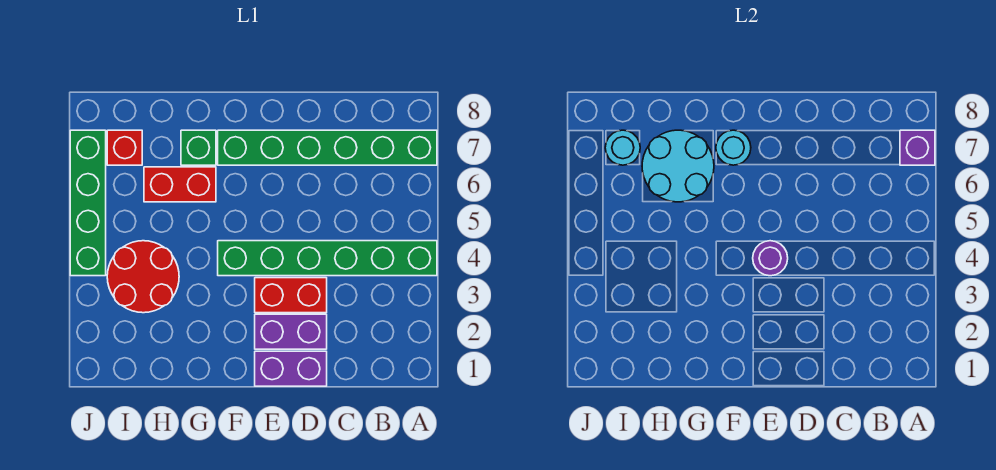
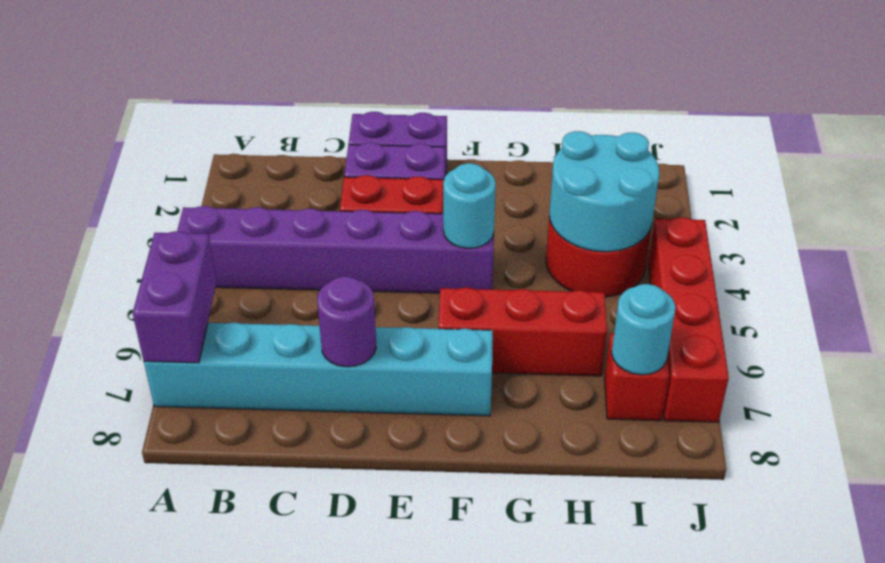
green brick A4:F4 level 1 -> purple brick A4:F4 level 1
green brick A7:F7 level 1 -> cyan brick A7:F7 level 1
purple brick A7 level 2 -> purple brick A6:A7 level 2
purple round brick E4 level 2 -> purple round brick D7 level 2
cyan round brick F7 level 2 -> cyan round brick F4 level 2
red brick G6:H6 level 1 -> red brick F6:H6 level 1
cyan round brick G6:H7 level 2 -> cyan round brick H3:I4 level 2
green brick G7 level 1 -> none
green brick J4:J7 level 1 -> red brick J4:J7 level 1

